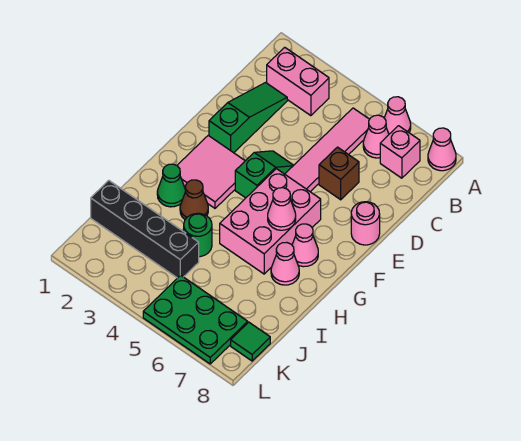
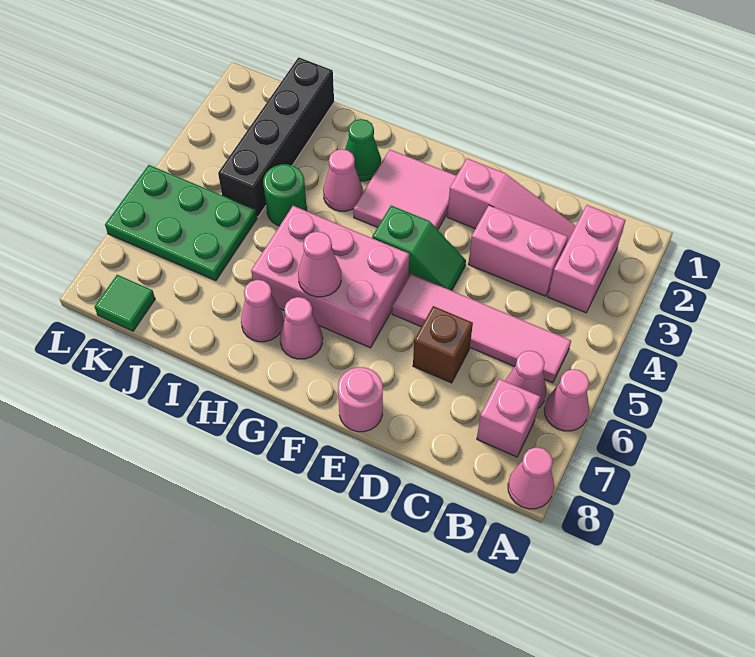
green slope C2:E2 level 1 top E -> pink slope C2:E2 level 1 top E
none -> pink brick C3:D3 level 1
brown cone H3 level 1 -> pink cone H3 level 1
green plate K5:L7 level 1 -> green plate J5:L6 level 1

